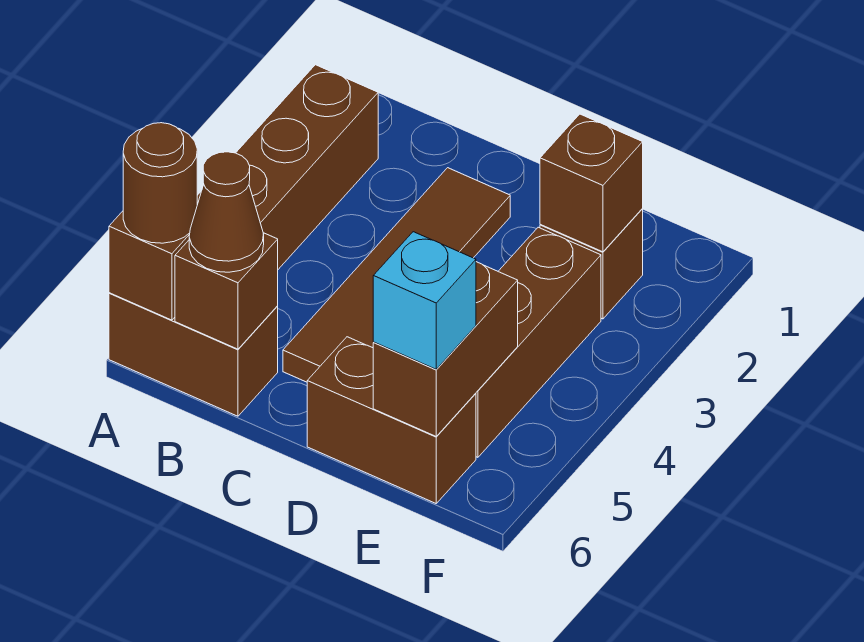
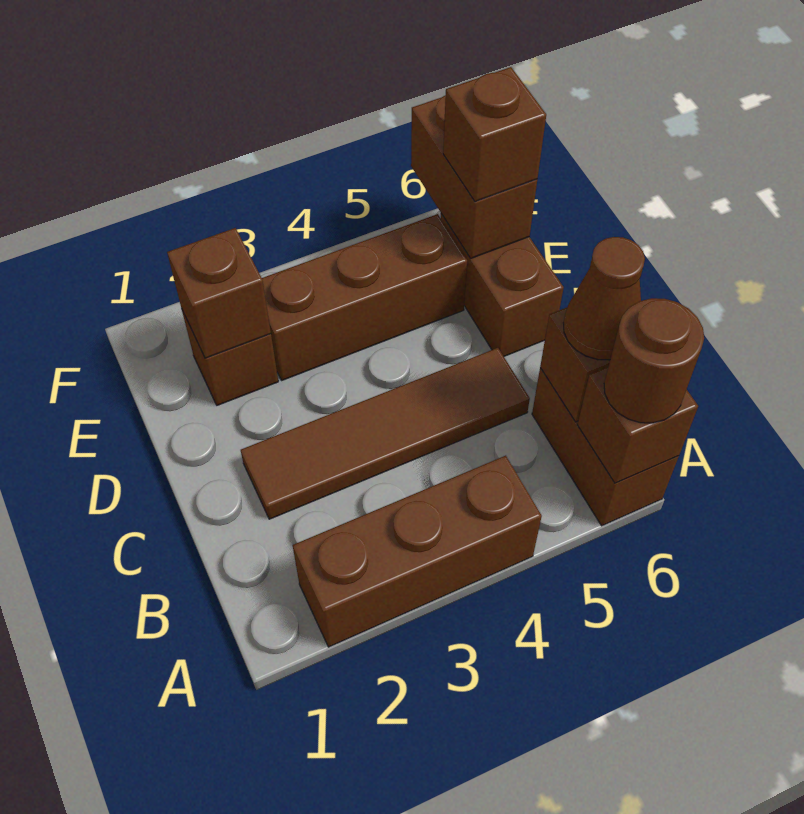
brown brick E5:E6 level 2 -> brown brick E6:F6 level 2
cyan brick E6 level 3 -> brown brick E6 level 3

